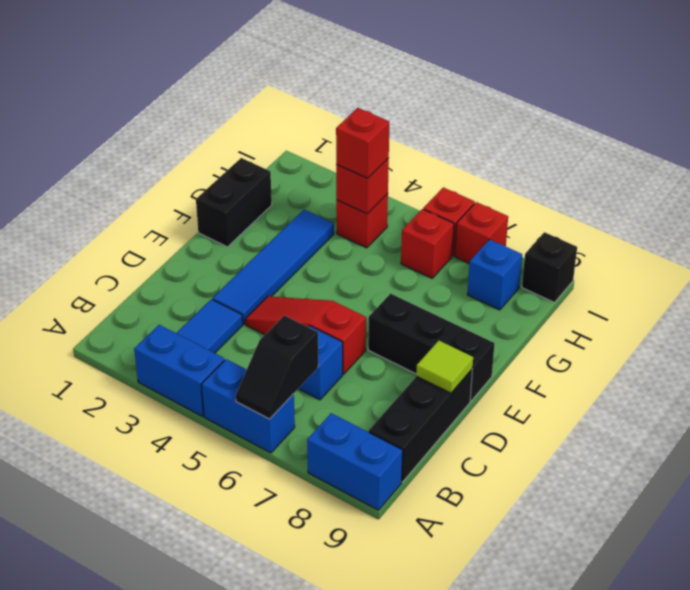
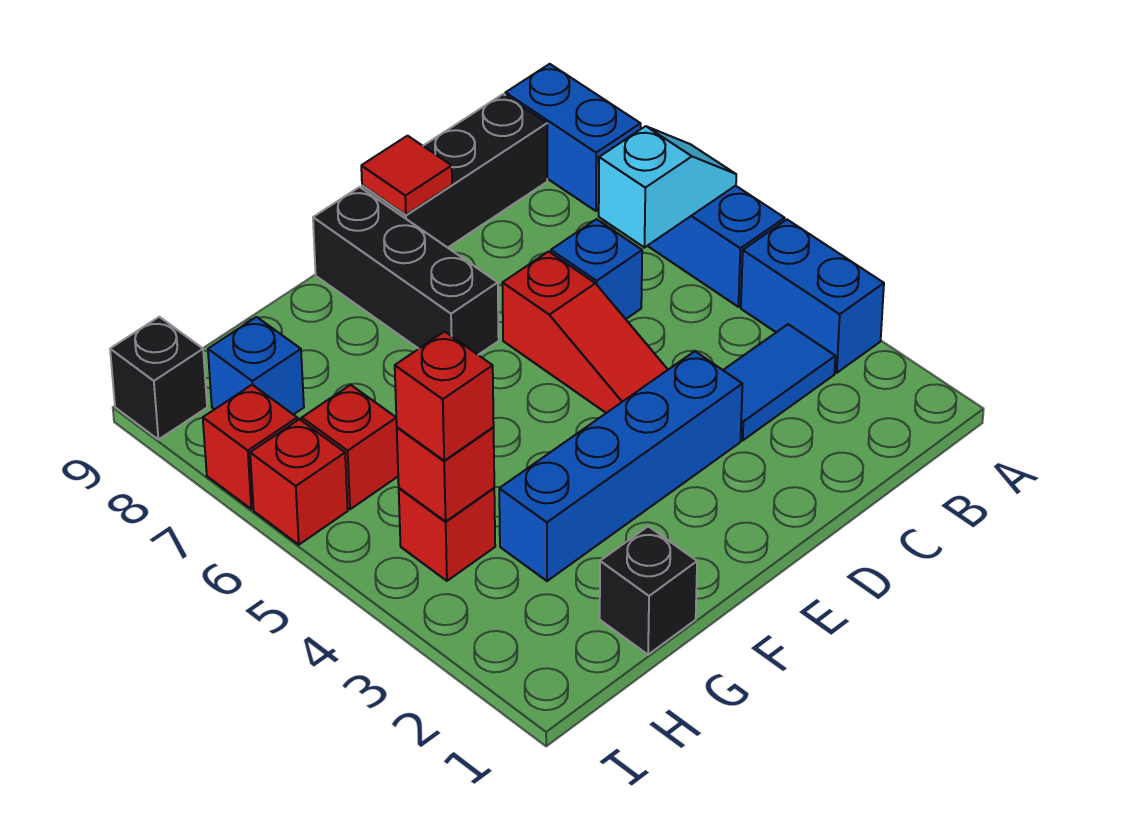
black slope A6:B6 level 2 top B -> cyan slope A6:B6 level 2 top B
blue tile D3:G3 level 1 -> blue brick D3:G3 level 1
lime tile D9 level 2 -> red tile D9 level 2
black brick F1:G1 level 1 -> black brick G1 level 1

